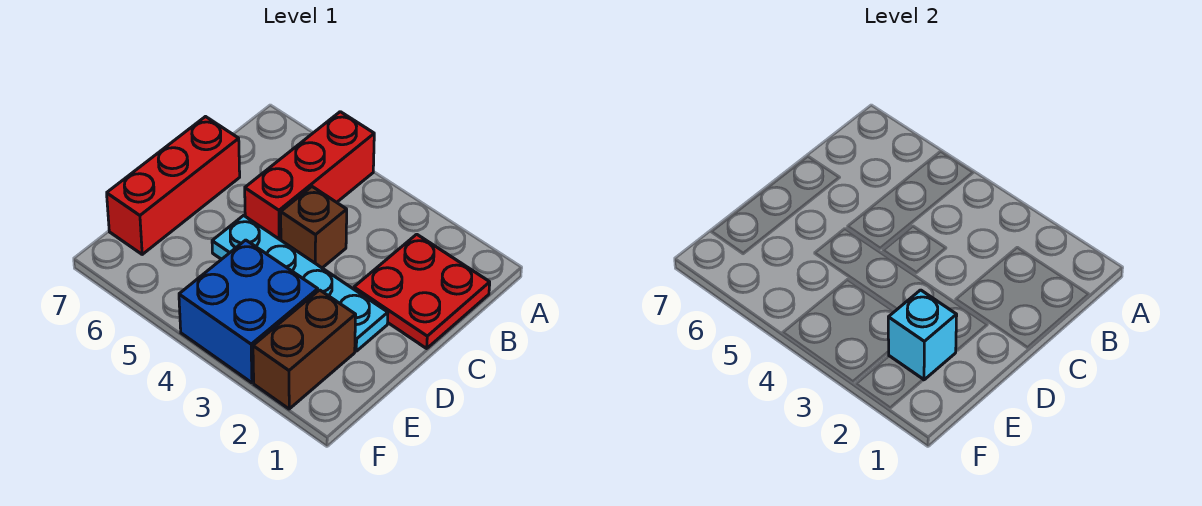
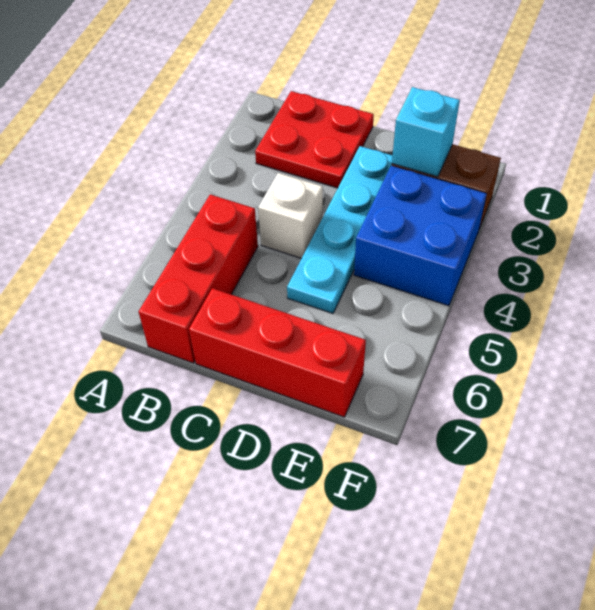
red brick A5:C5 level 1 -> red brick B5:B7 level 1
brown brick C4 level 1 -> white brick C4 level 1

